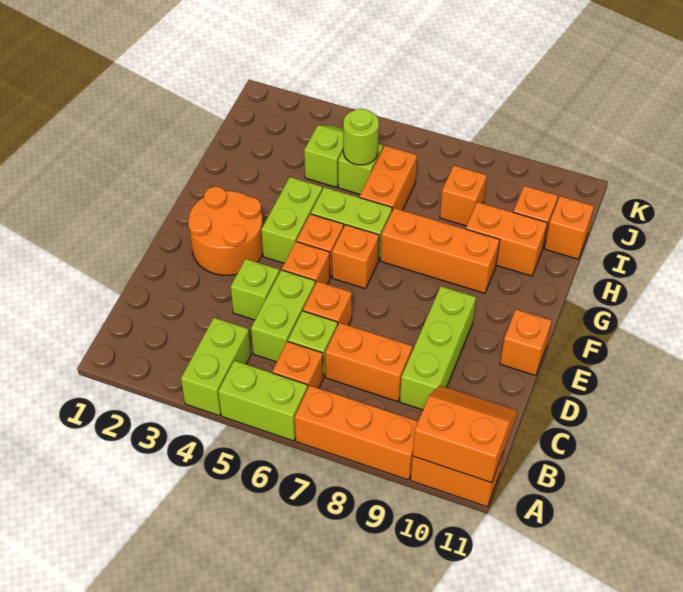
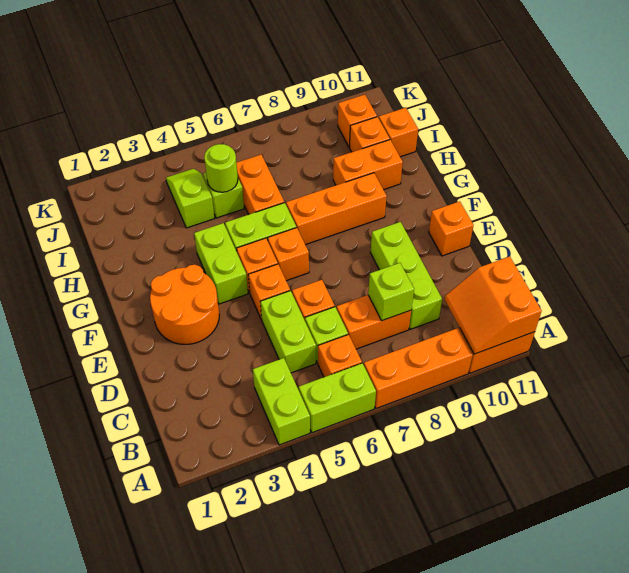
orange slope A10:B11 level 2 top A -> orange slope A10:B11 level 2 top 11
lime brick D4 level 1 -> lime brick C8 level 2
orange brick I8 level 1 -> orange brick J10 level 1

